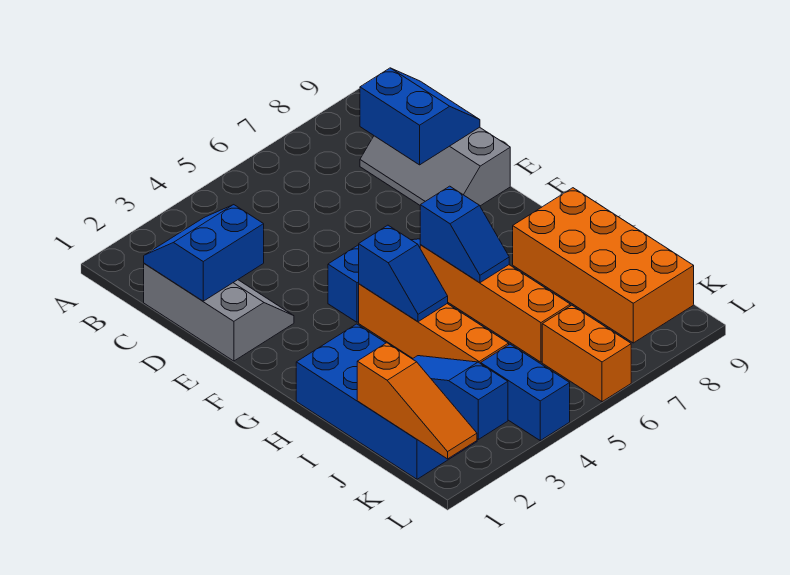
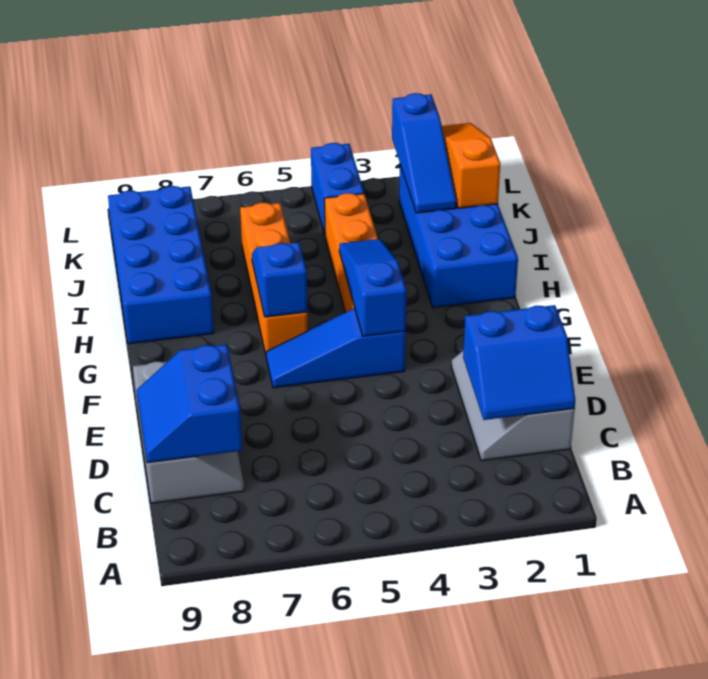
blue slope G4:H4 level 2 top G -> blue slope F4:H4 level 2 top F
orange brick H8:K9 level 1 -> blue brick H8:K9 level 1
orange brick K6:L6 level 1 -> none

